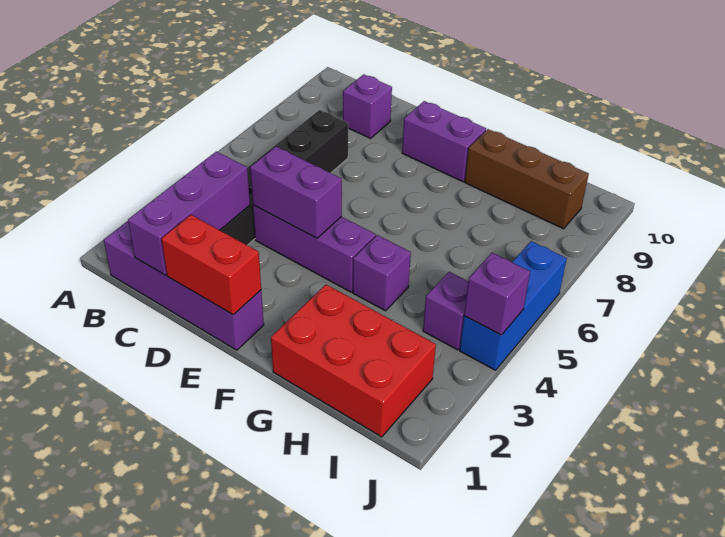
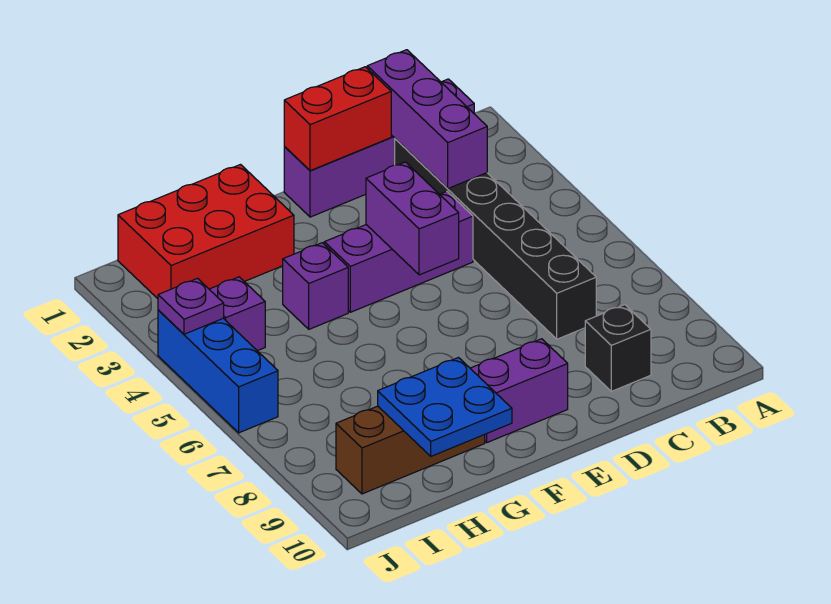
purple brick C9 level 1 -> black brick C9 level 1
purple brick D4:E4 level 2 -> purple brick E4:E5 level 2
none -> blue plate G9:H10 level 2
purple brick J4 level 2 -> purple plate J4 level 2

